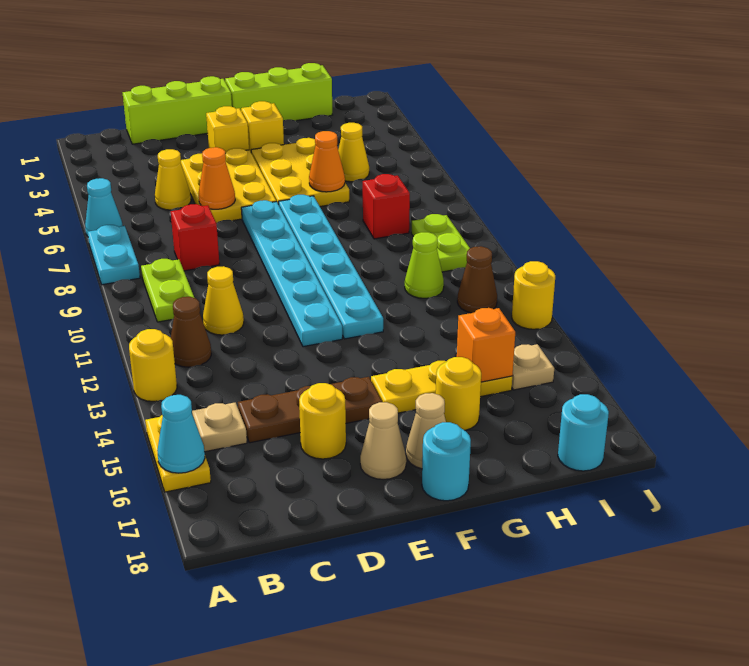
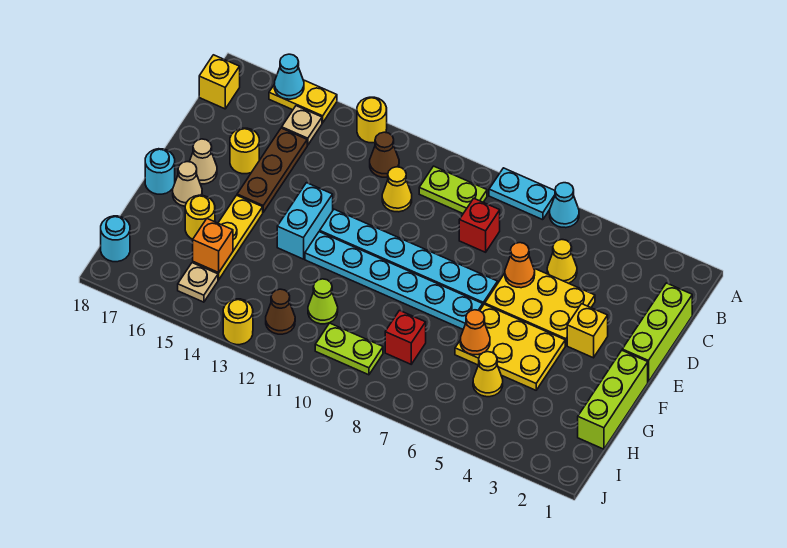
none -> cyan brick E13:F13 level 1
yellow brick F3 level 1 -> yellow brick B18 level 1

